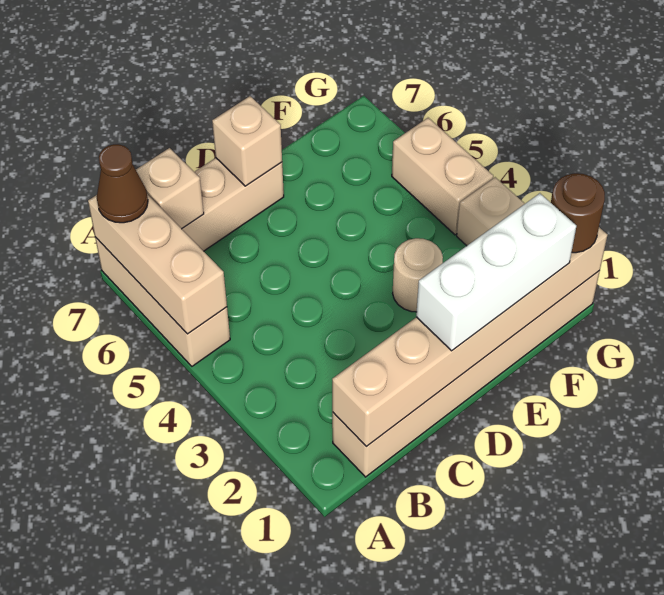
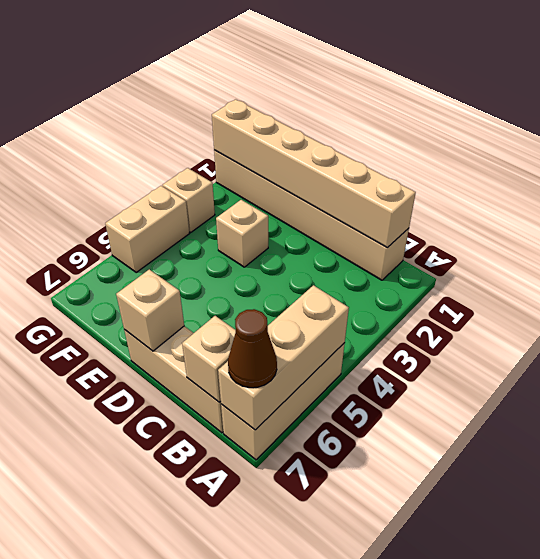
white brick D1:F1 level 3 -> none
tan round brick E3 level 1 -> tan brick E3 level 1
brown round brick G1 level 3 -> none

